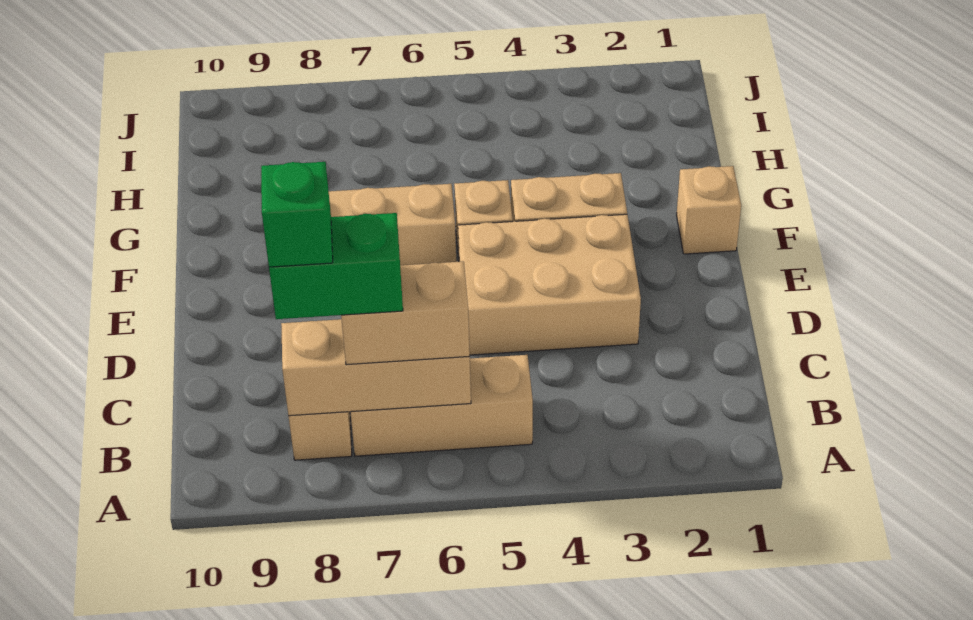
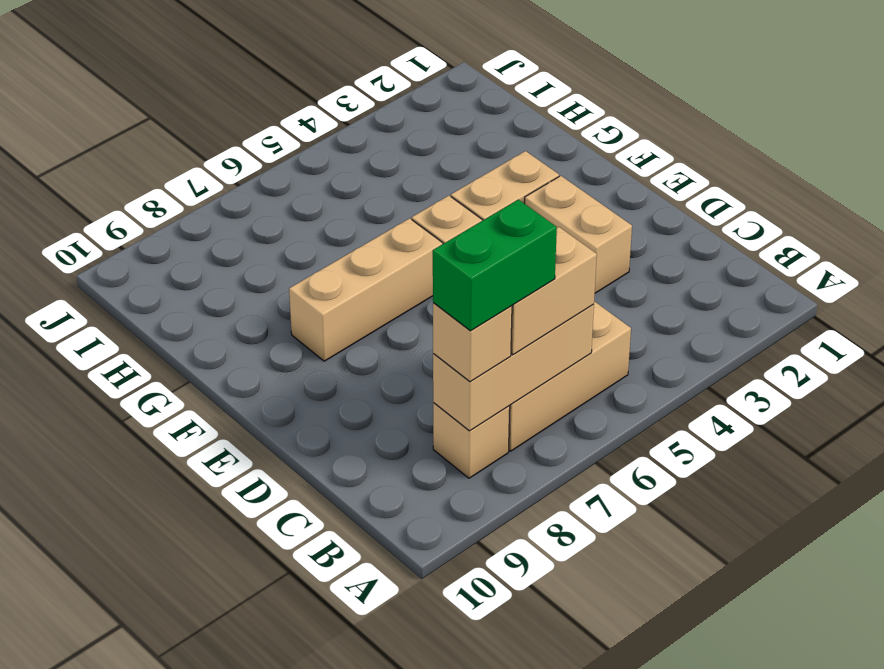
green brick B8 level 5 -> none
tan brick D3:E5 level 1 -> tan brick D3:E3 level 1
tan brick F1 level 1 -> tan brick B8 level 3

